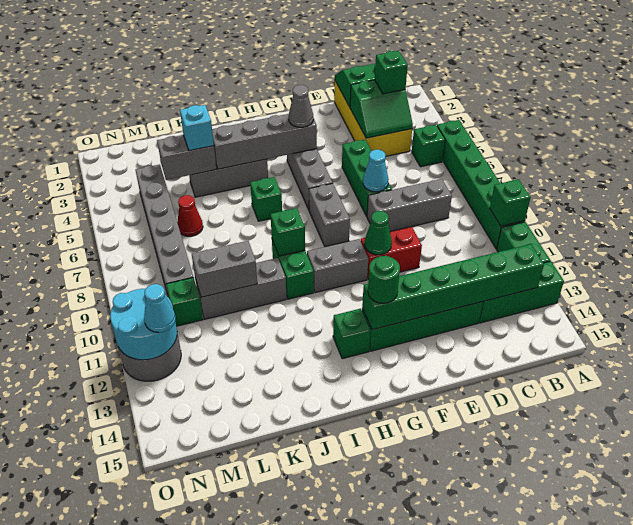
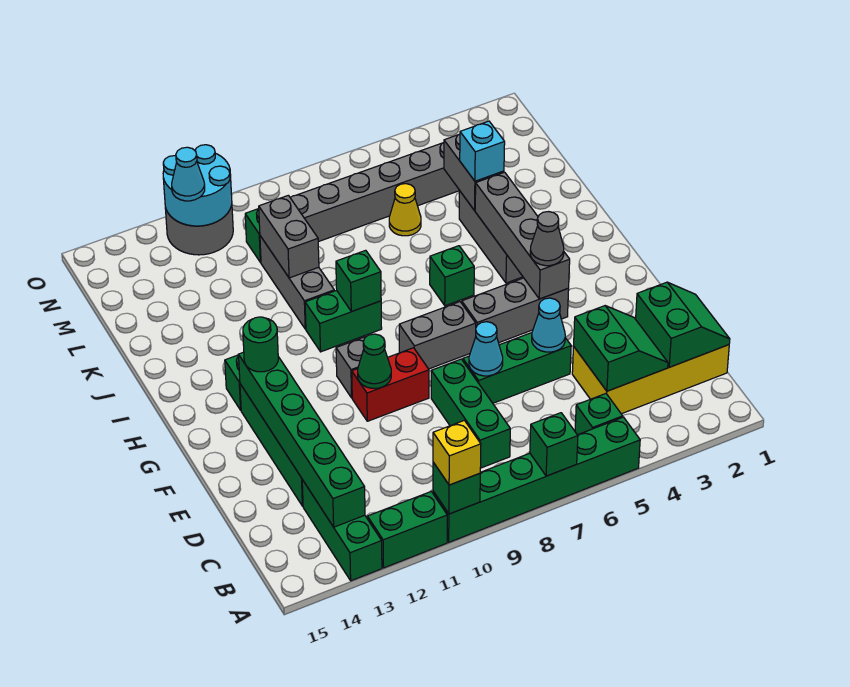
none -> yellow brick A10 level 3
green slope C3:D4 level 2 top 3 -> green slope C3:D4 level 2 top 4
green brick C3 level 3 -> green brick A7 level 2
grey brick C8:E8 level 1 -> green brick C8:E8 level 1
none -> cyan cone E5 level 2
red brick E10:F10 level 1 -> red brick F9:F10 level 1
grey brick G10:H10 level 1 -> grey brick G10 level 1
red cone L6 level 1 -> yellow cone L6 level 1

